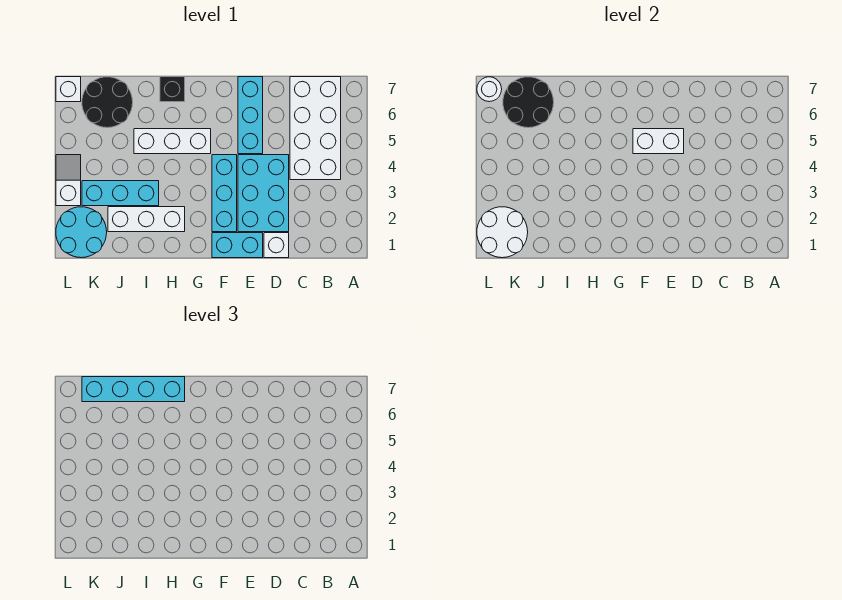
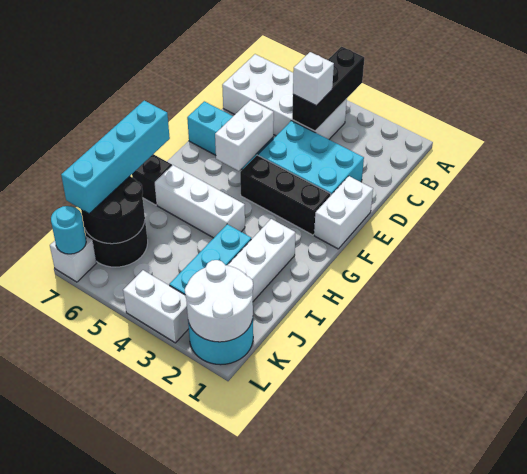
none -> black brick A4:C4 level 2
white brick D1 level 1 -> white brick C4 level 3
cyan brick E1:F1 level 1 -> white brick E1:F1 level 1
cyan brick F2:F4 level 1 -> black brick F2:F4 level 1
white brick G5:I5 level 1 -> white brick H4:H6 level 1
white slope L3:L4 level 1 top 3 -> white brick L3:L4 level 1
white round brick L7 level 2 -> cyan round brick L7 level 2

